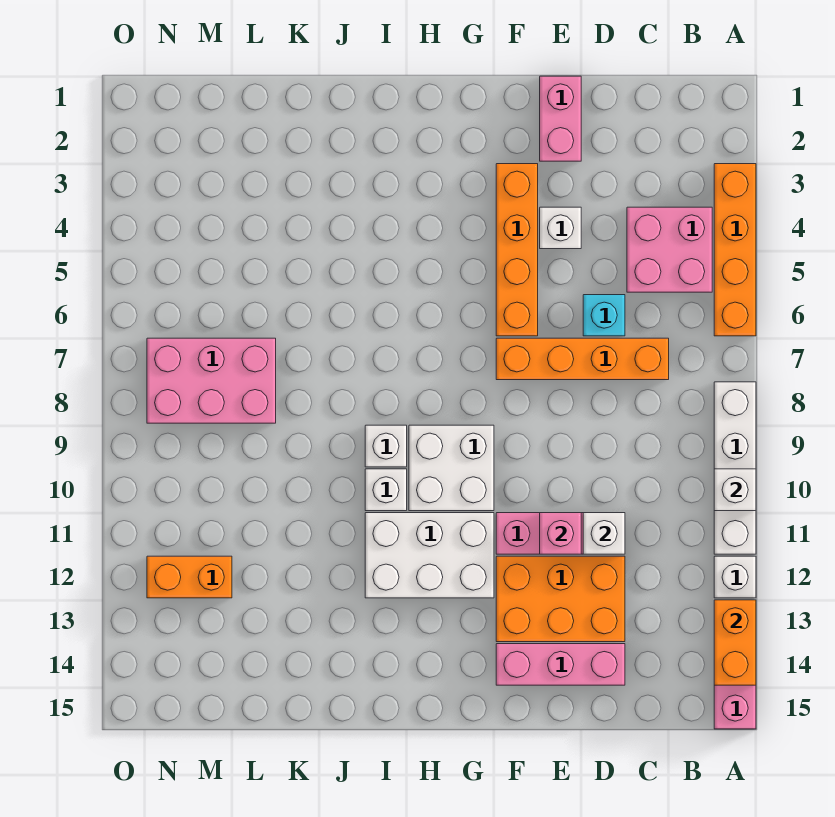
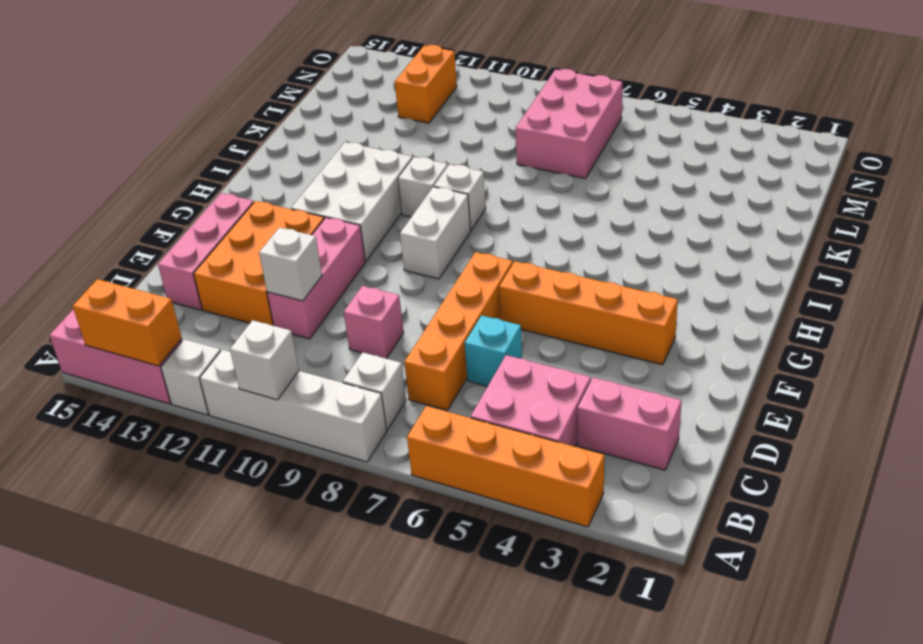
pink brick E1:E2 level 1 -> pink brick C2:C3 level 1
white brick E4 level 1 -> white brick B8 level 1
pink brick E11 level 2 -> pink brick D9 level 1
white brick G9:H10 level 1 -> white brick G9:H9 level 1

